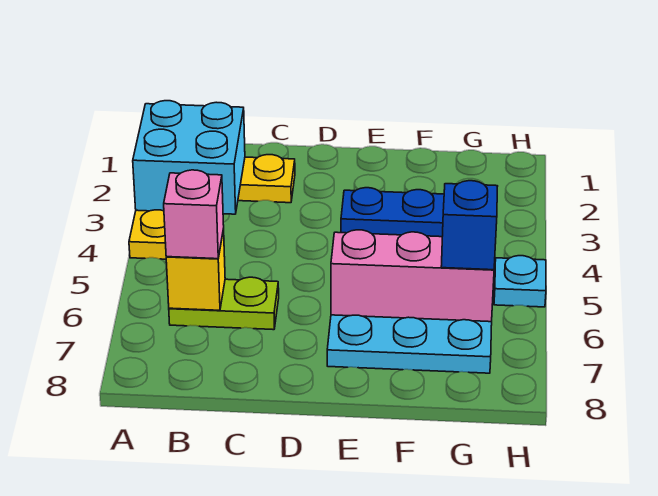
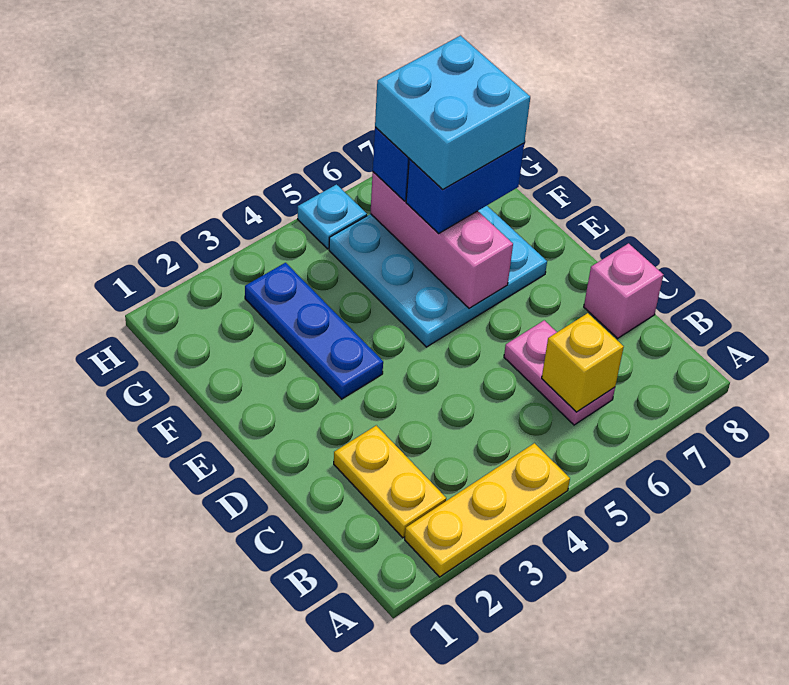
cyan brick A2:B3 level 2 -> cyan brick F6:G7 level 4
lime plate B6:C6 level 1 -> pink plate B6:C6 level 1
pink brick B6 level 3 -> pink brick C8 level 1
none -> blue brick F6:F7 level 3

